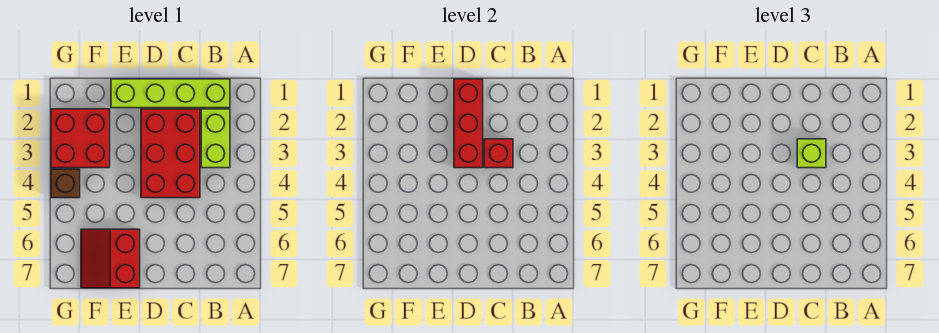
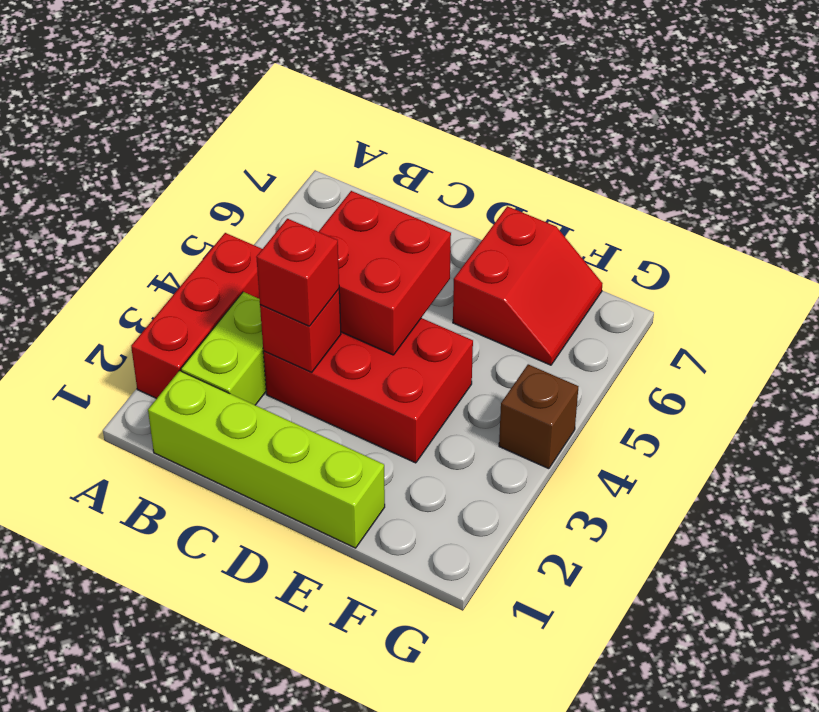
red brick C2:D4 level 1 -> red brick C3:E4 level 1
lime brick C3 level 3 -> red brick C3 level 3
red brick D1:D3 level 2 -> red brick A2:A4 level 1
red brick F2:G3 level 1 -> red brick C4:D5 level 2

